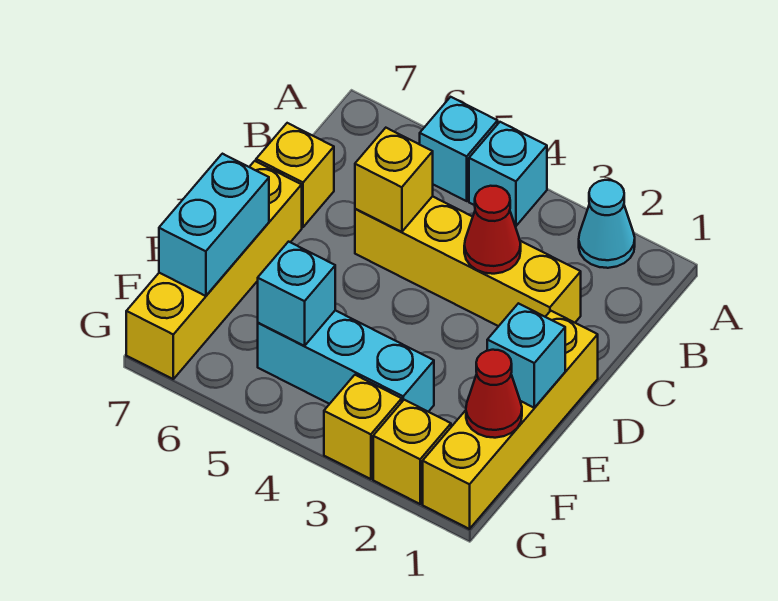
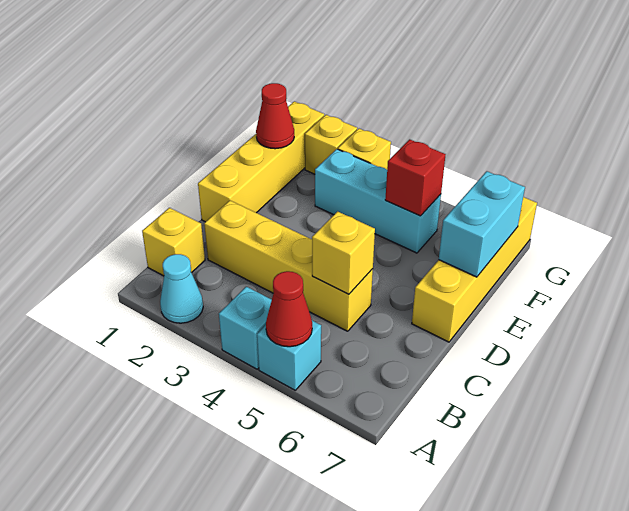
red cone C3 level 2 -> red cone A5 level 2
yellow brick C7 level 1 -> yellow brick B1 level 1
cyan brick E1 level 2 -> none
cyan brick F5 level 2 -> red brick F5 level 2

